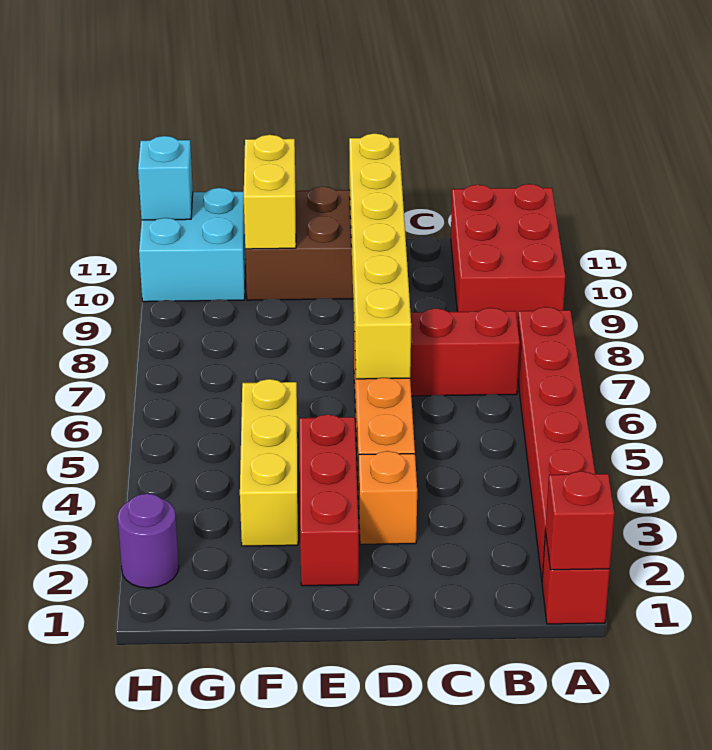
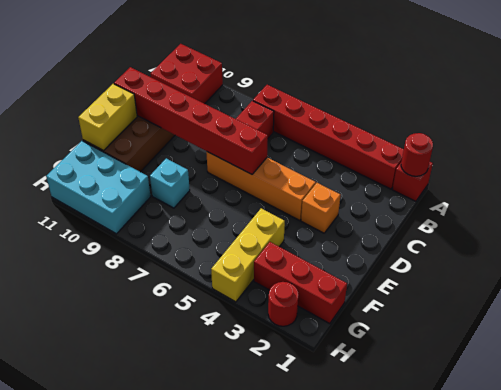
red brick A1 level 2 -> red round brick A1 level 2
red brick A9:B11 level 1 -> red brick A10:B11 level 1
yellow brick D6:D11 level 2 -> red brick D6:D11 level 2
red brick E2:E4 level 1 -> red brick G1:G3 level 1
yellow brick F3:F5 level 1 -> yellow brick F4:H4 level 1
yellow brick F10:F11 level 2 -> yellow brick E11:F11 level 2
cyan brick G10:H11 level 1 -> cyan brick G9:H11 level 1
purple round brick H2 level 1 -> red round brick H2 level 1
cyan brick H11 level 2 -> cyan brick F8 level 1

